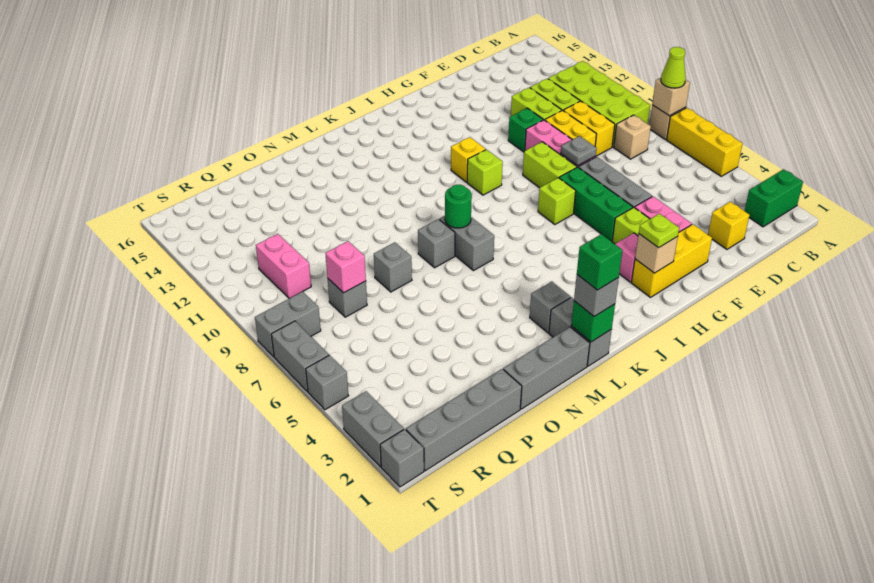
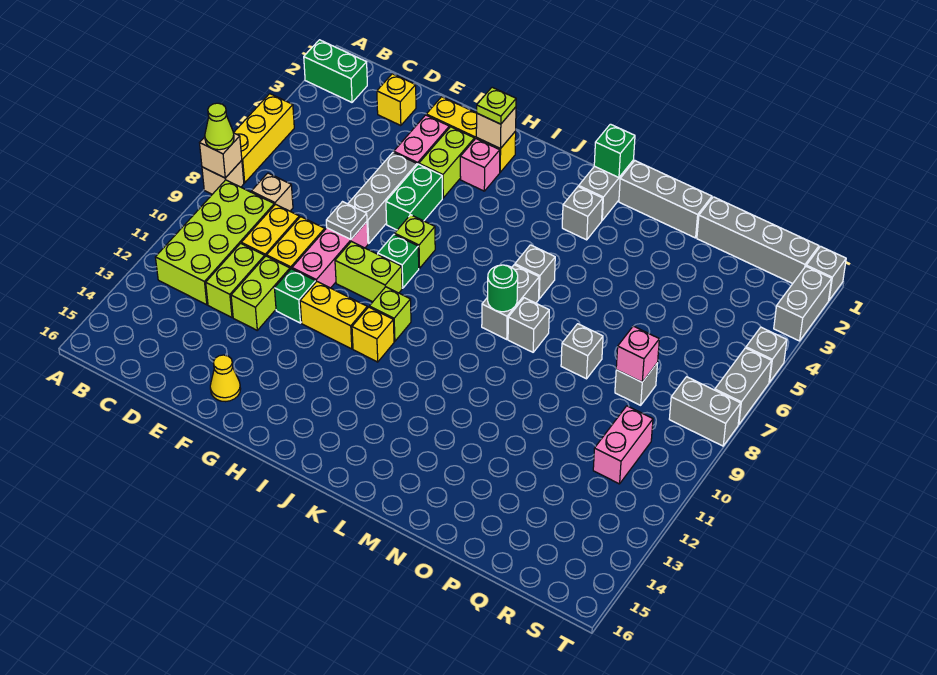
none -> yellow cone F15 level 1
green brick G5:G7 level 1 -> green brick G5:G6 level 1
lime brick G8:G9 level 1 -> lime brick G9:H9 level 1
none -> yellow brick G11:H11 level 1
grey brick L1 level 3 -> grey brick L6 level 1
green brick L1 level 4 -> green brick H8 level 1

